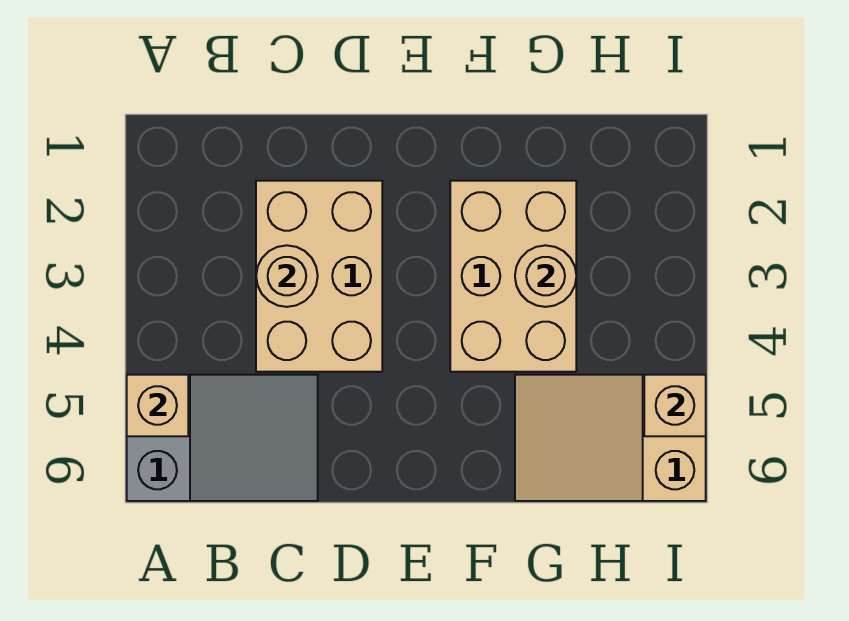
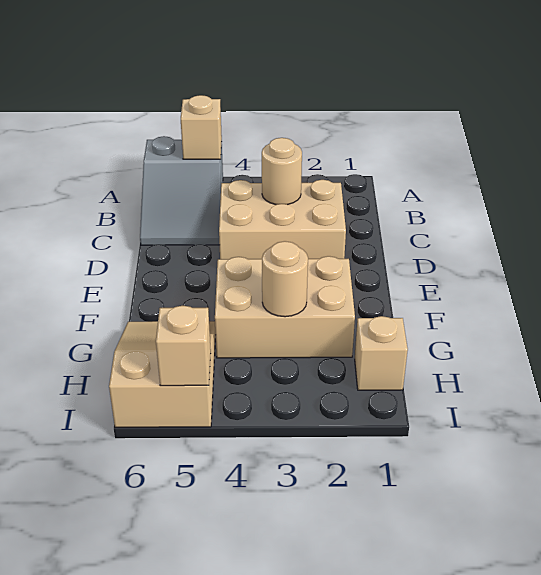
none -> tan brick H1 level 1

